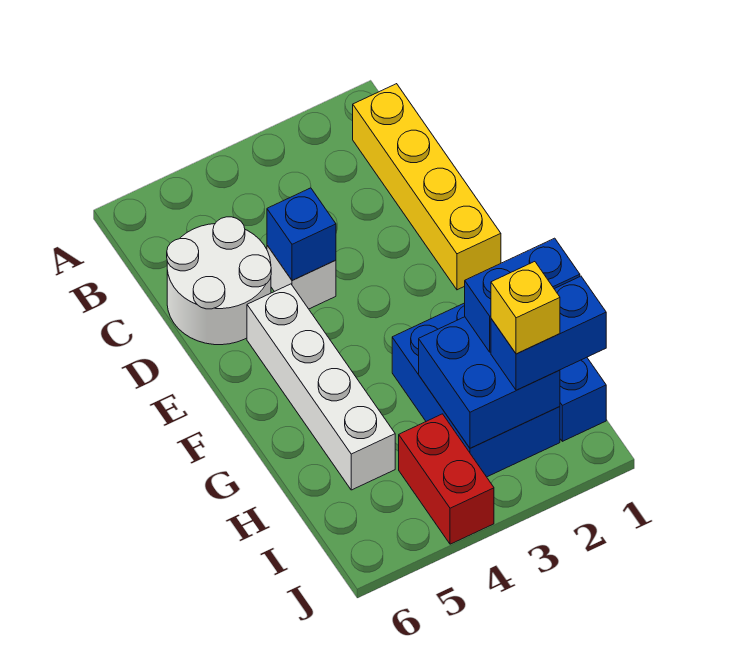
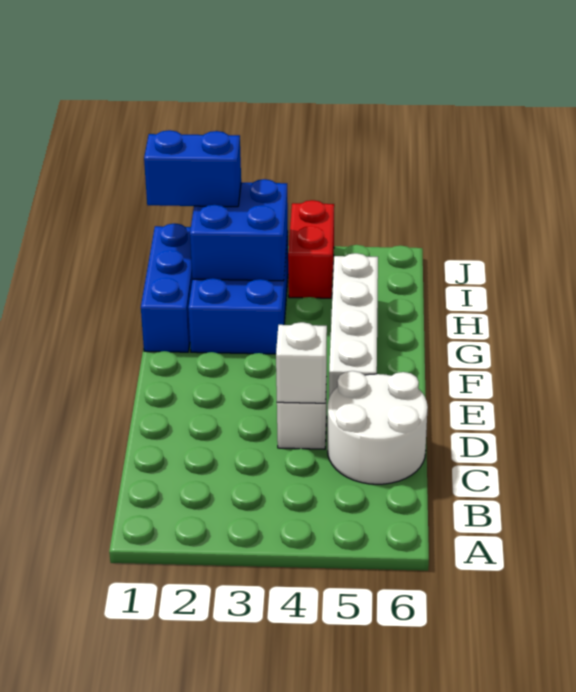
yellow brick B1:E1 level 1 -> none
blue brick D4 level 2 -> white brick D4 level 2
blue brick H1:H2 level 3 -> none
yellow brick I2 level 4 -> none

